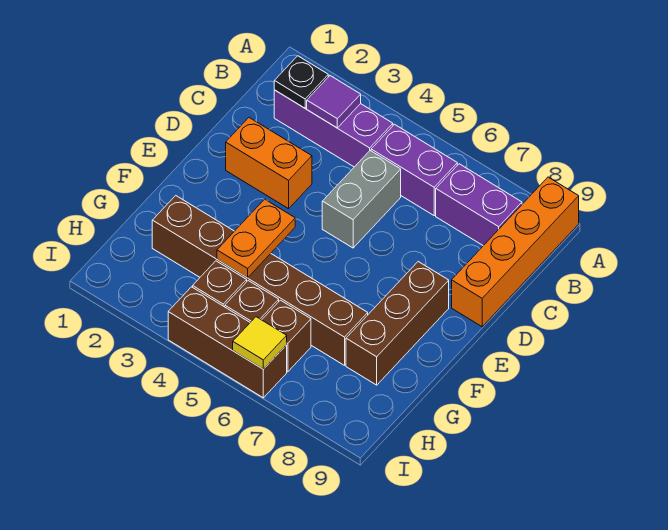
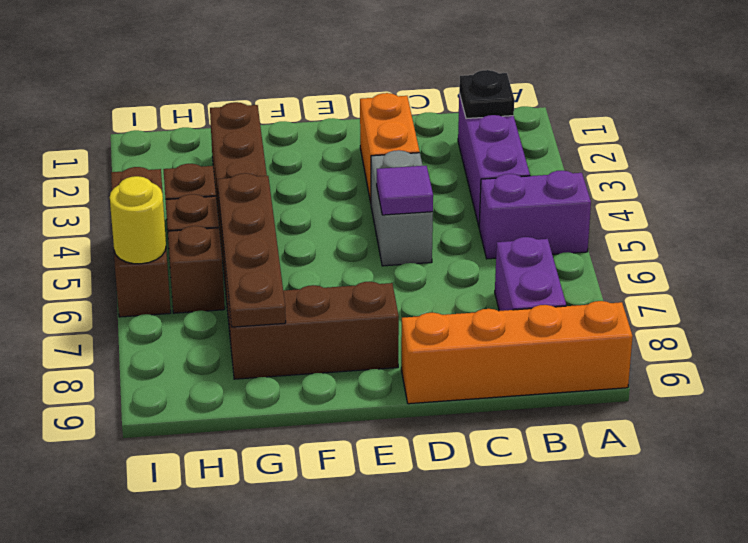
purple tile B3 level 2 -> purple tile D5 level 2
purple brick B5:B6 level 1 -> purple brick A5:B5 level 1
grey brick C5:D5 level 1 -> grey brick D4:D5 level 1
orange plate F4:G4 level 2 -> none
none -> brown plate G5:G8 level 2
yellow tile I6 level 2 -> yellow round brick I6 level 2

